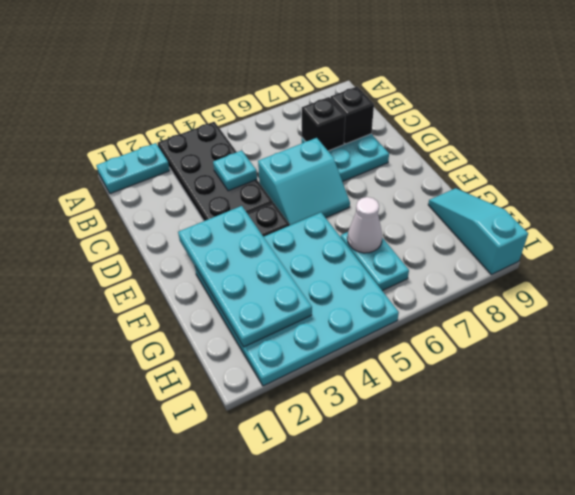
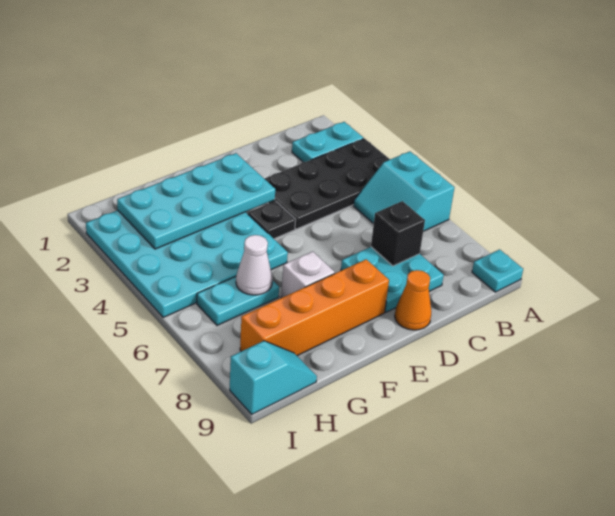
cyan plate A1:A2 level 1 -> cyan plate A2:B2 level 1
cyan plate C4 level 2 -> cyan plate A9 level 1
black brick C8 level 2 -> none
cyan slope D5:E6 level 1 top D -> cyan slope A5:B6 level 1 top A
none -> orange cone D9 level 1
none -> orange brick E8:H8 level 1
none -> white brick F7 level 1
cyan slope G9:I9 level 1 top I -> cyan slope H9:I9 level 1 top I

